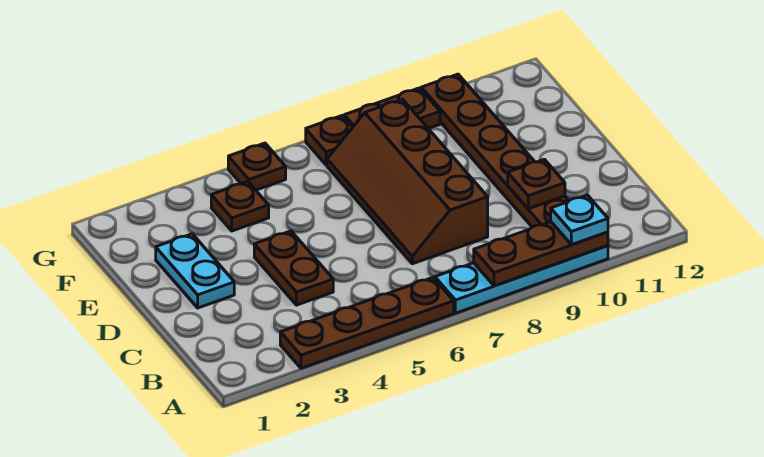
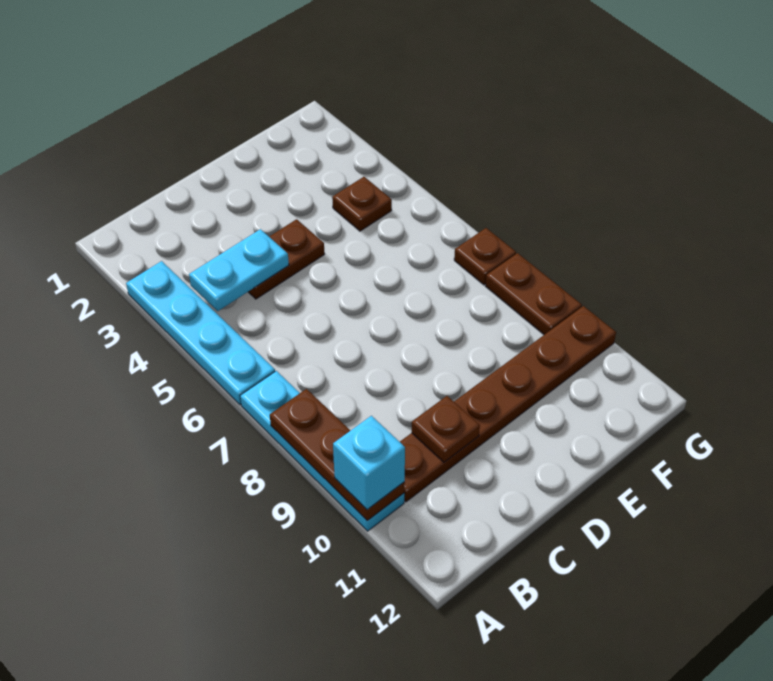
brown plate A3:A6 level 1 -> cyan plate A3:A6 level 1
cyan plate A10 level 3 -> cyan brick A10 level 3
brown slope C7:F8 level 1 top 8 -> none
cyan plate D2:E2 level 1 -> cyan plate B4:C4 level 2
brown plate G5 level 1 -> none

